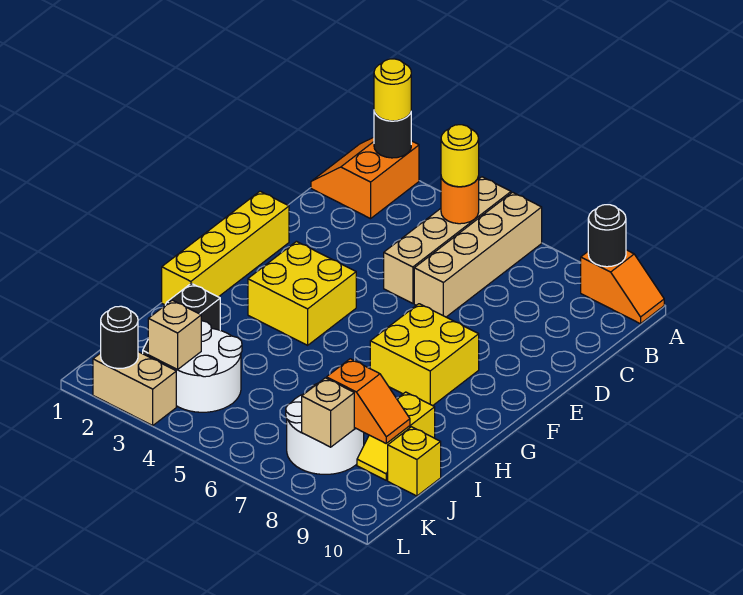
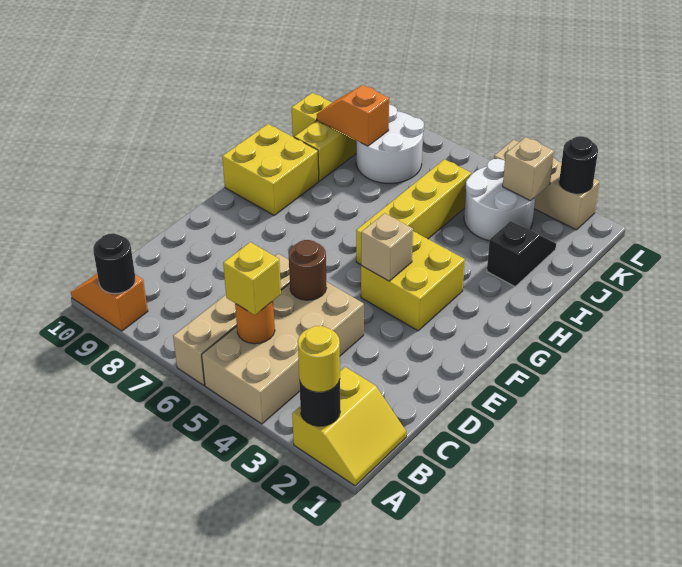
orange slope A1:B2 level 1 top 2 -> yellow slope A1:B2 level 1 top 2
tan brick A5:D5 level 1 -> tan brick A4:D5 level 1
yellow round brick B5 level 3 -> yellow brick B5 level 3
none -> brown round brick D5 level 2
yellow brick E1:H1 level 1 -> yellow brick G5:J5 level 1
yellow brick F7:G8 level 1 -> yellow brick G9:H10 level 1
tan brick K8 level 2 -> tan brick F4 level 2
tan brick L2:L3 level 1 -> tan brick L2:L4 level 1

